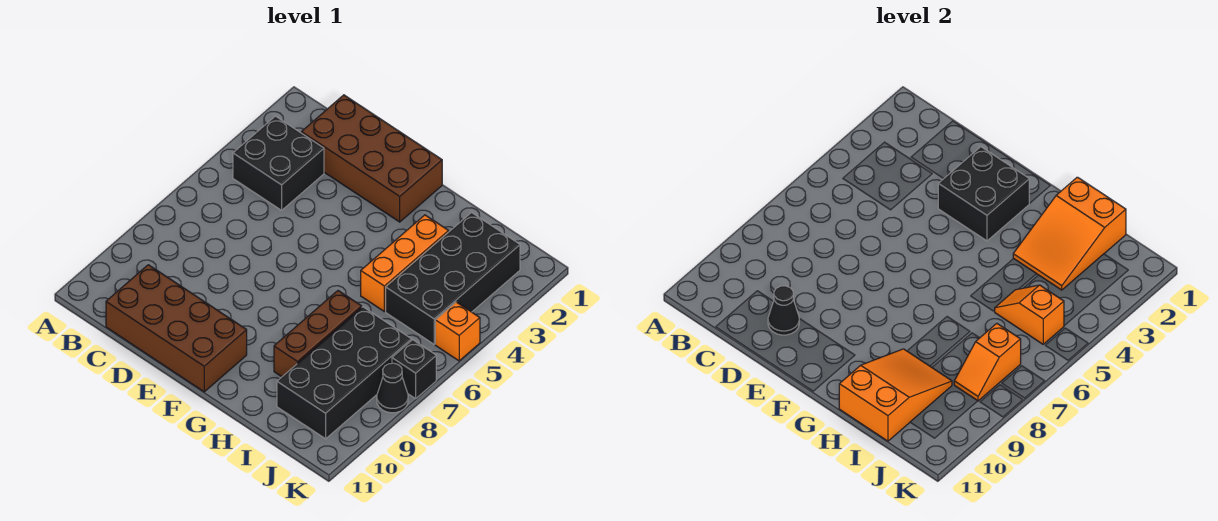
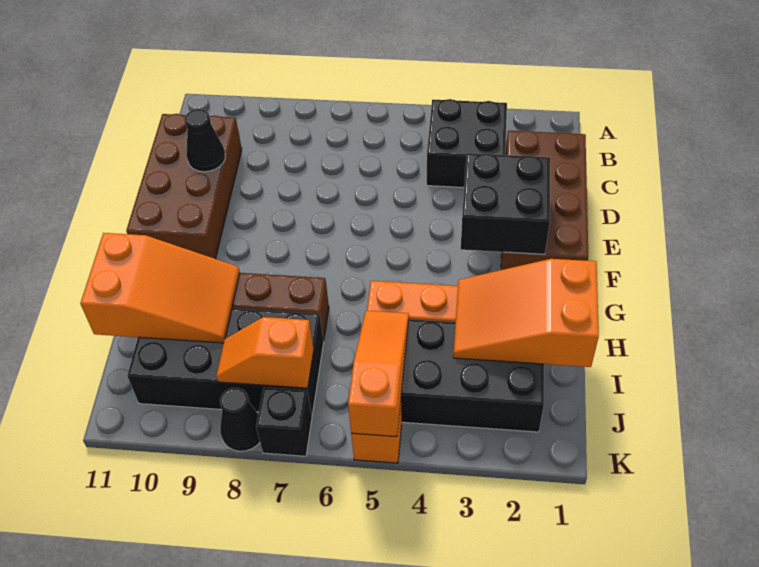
orange slope I5:J5 level 2 top J -> orange slope I5:K5 level 2 top K

